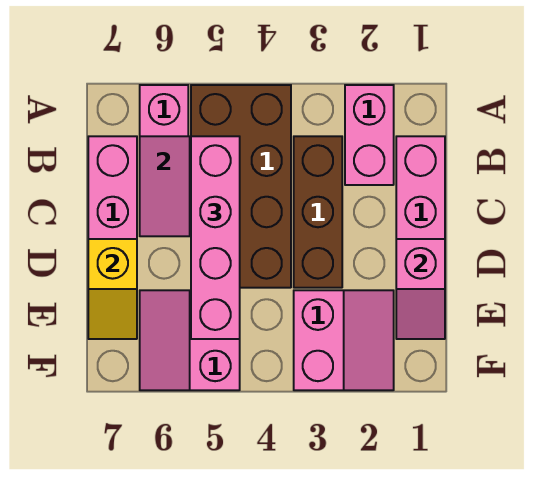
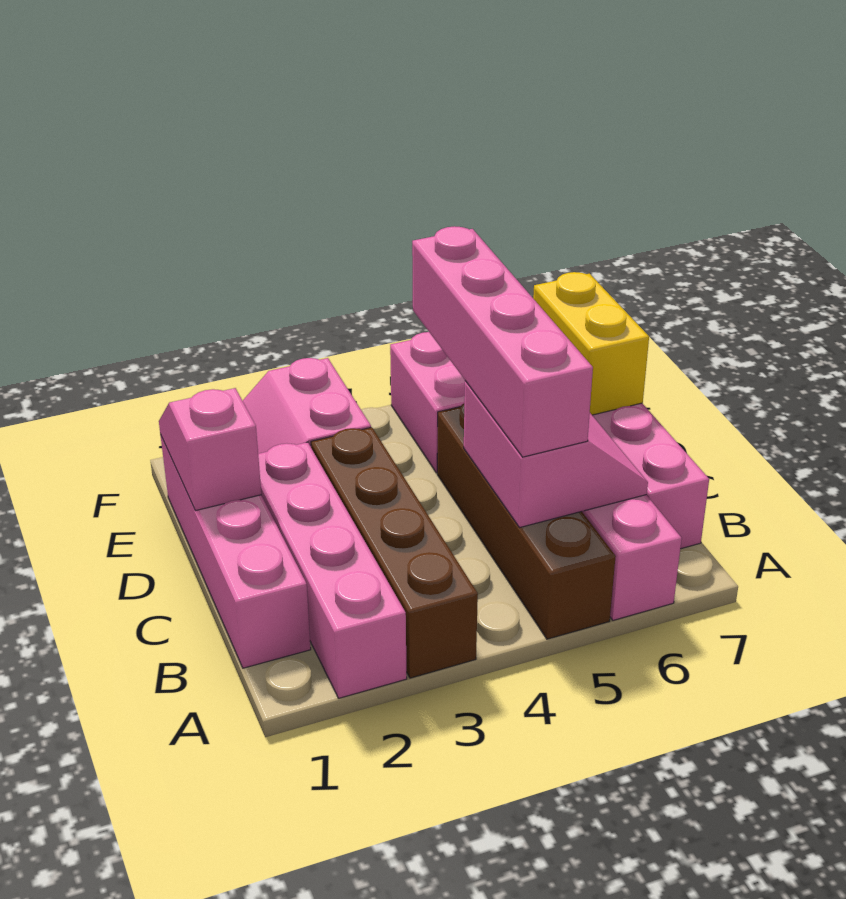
pink brick A2:B2 level 1 -> pink brick A2:D2 level 1
brown brick A4:D5 level 1 -> brown brick A5:D5 level 1
brown brick B3:D3 level 1 -> brown brick A3:D3 level 1
yellow slope D7:E7 level 2 top D -> yellow brick D7:E7 level 2

